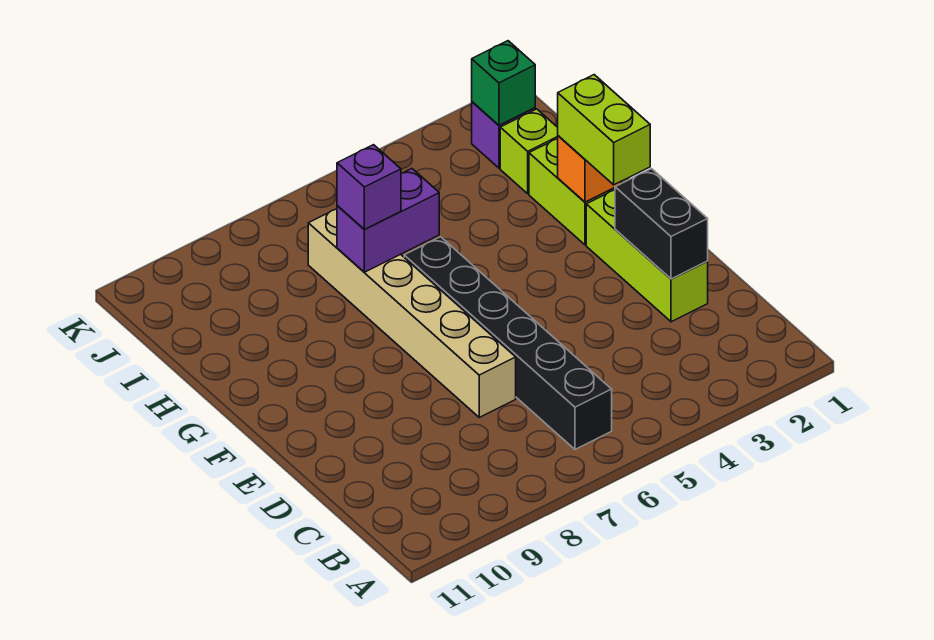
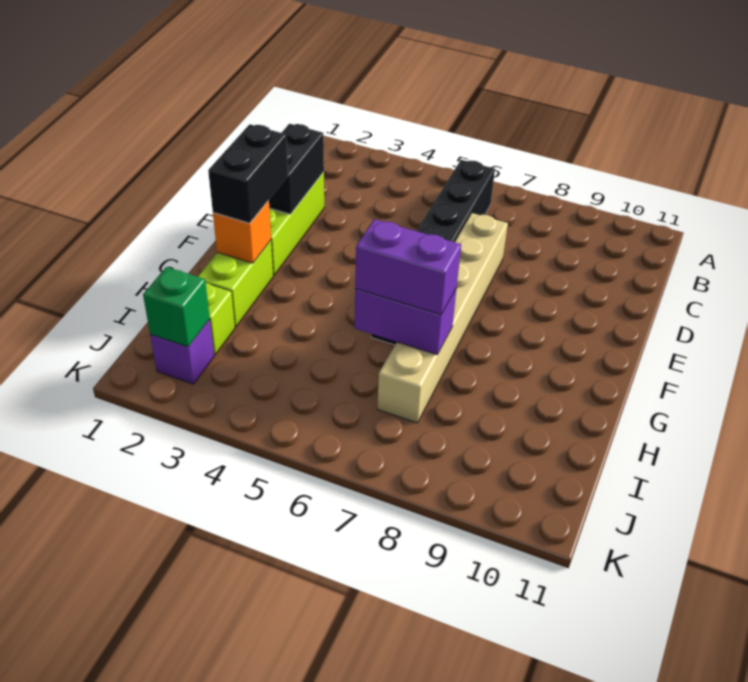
lime brick F2:G2 level 3 -> black brick F2:G2 level 3
purple brick H7 level 3 -> purple brick H6:H7 level 3

